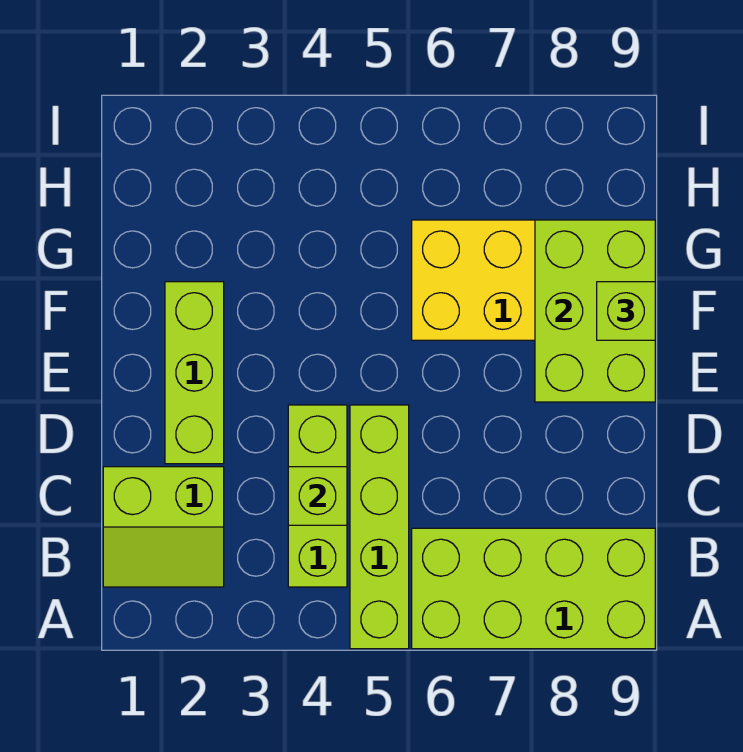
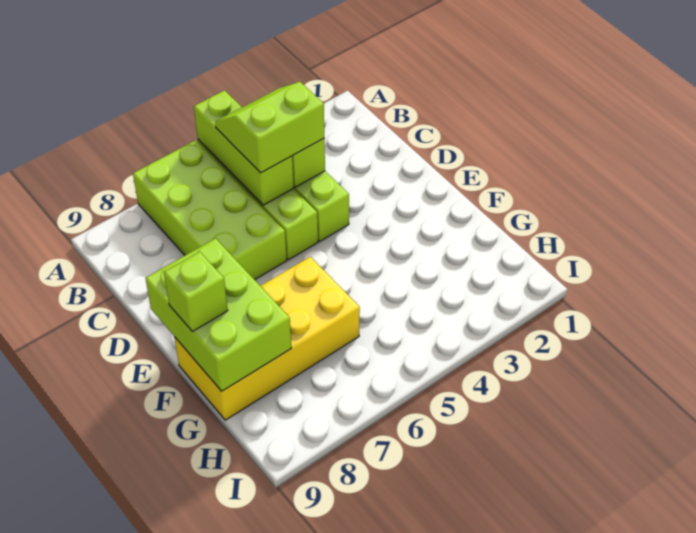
lime brick A6:B9 level 1 -> lime brick A6:D7 level 1
lime slope B1:C2 level 1 top C -> lime slope B4:C5 level 3 top C
lime brick D2:F2 level 1 -> lime brick A5:C5 level 2

